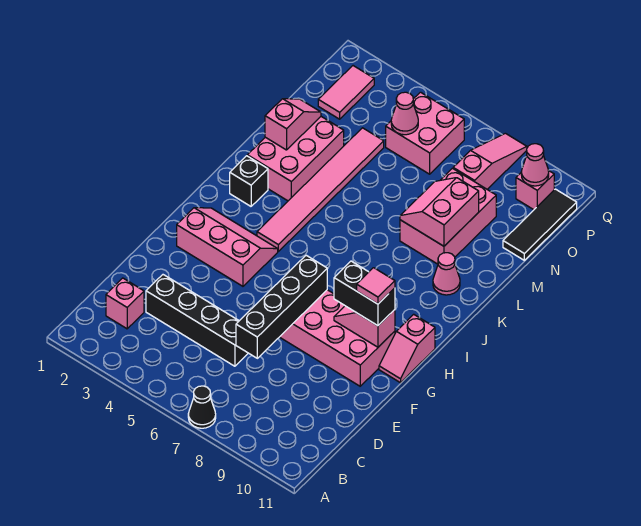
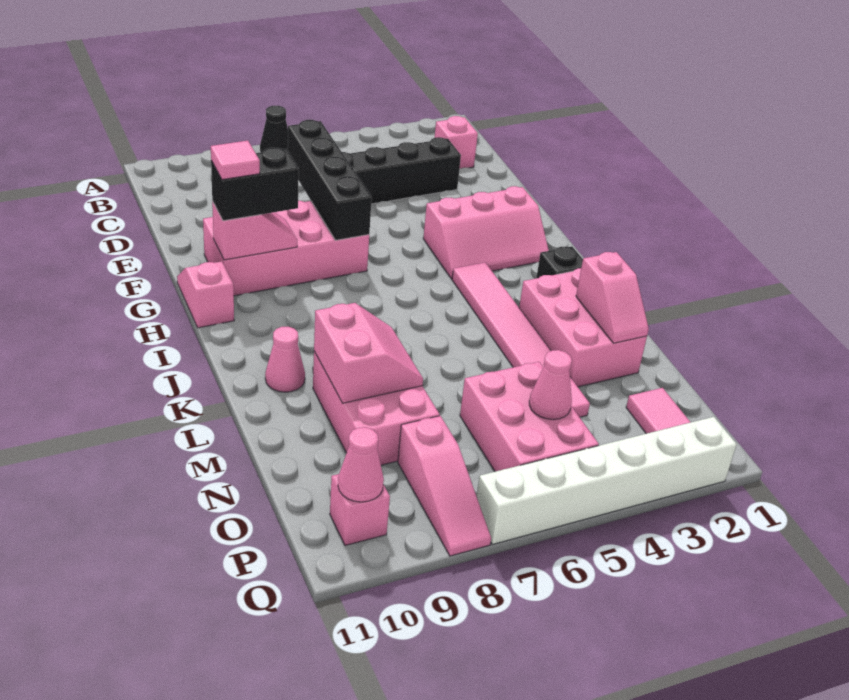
black tile N11:P11 level 1 -> none
pink brick O5:P6 level 1 -> pink brick N5:P6 level 1
none -> white brick Q2:Q7 level 1

